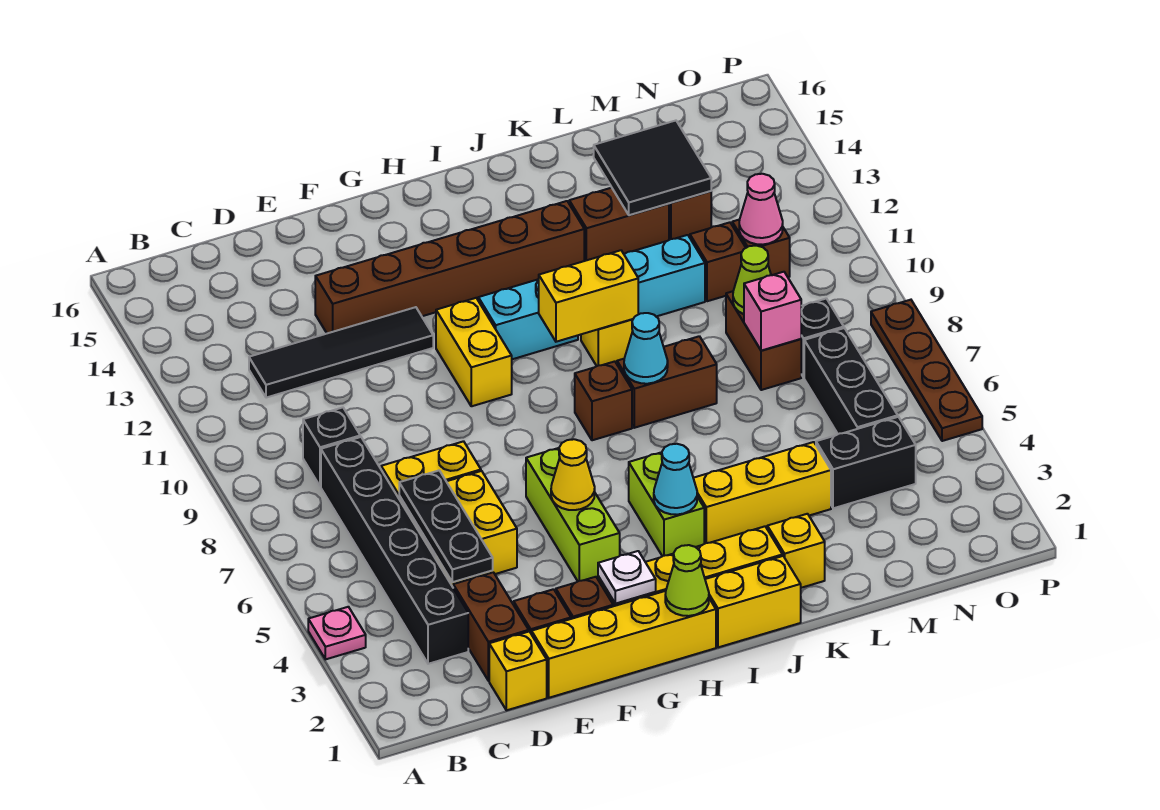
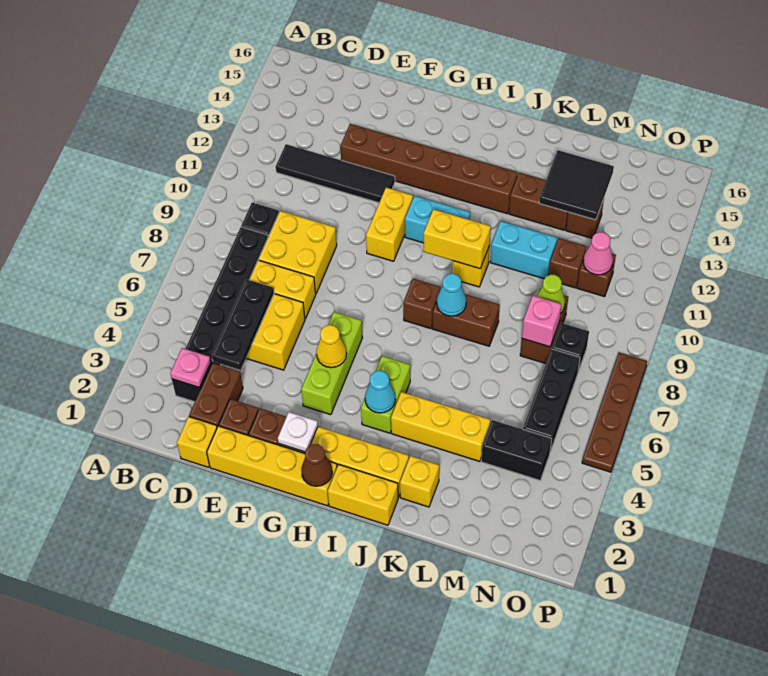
pink plate A4 level 1 -> pink plate C3 level 2
none -> yellow brick D8:E9 level 1
lime cone H1 level 2 -> brown cone H1 level 2

